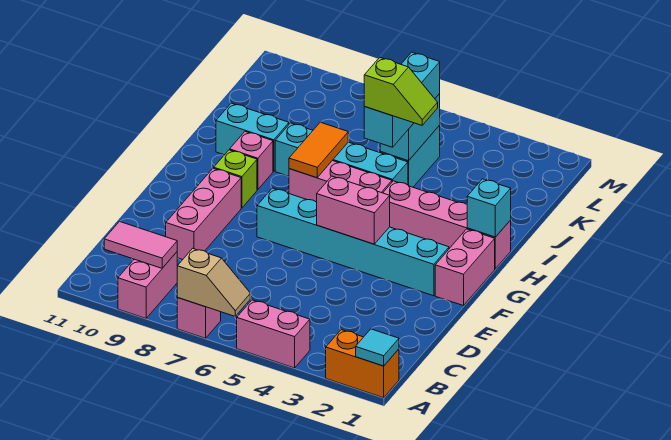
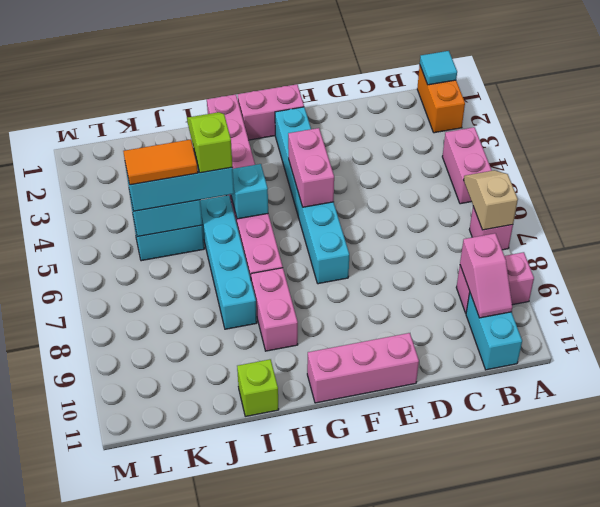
pink tile B9:B10 level 2 -> pink slope B9:B10 level 2 top 9
pink brick D9:F9 level 1 -> pink brick E11:G11 level 1
lime brick G9 level 1 -> lime brick I11 level 1
cyan brick H1 level 2 -> cyan brick H5 level 2
orange tile H7:I7 level 2 -> orange tile J5:K5 level 4
pink brick H9 level 1 -> pink brick H8:H9 level 1
cyan brick I9:I10 level 1 -> cyan brick B10:B11 level 1

